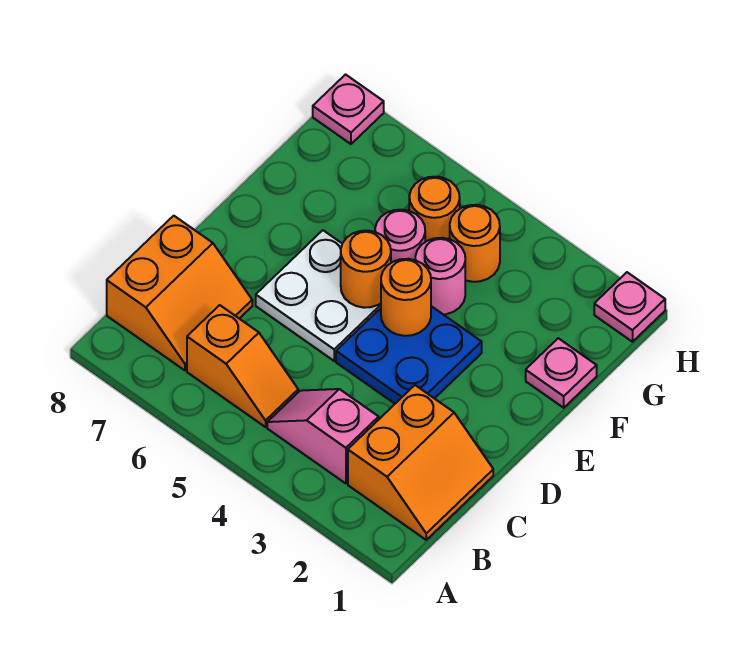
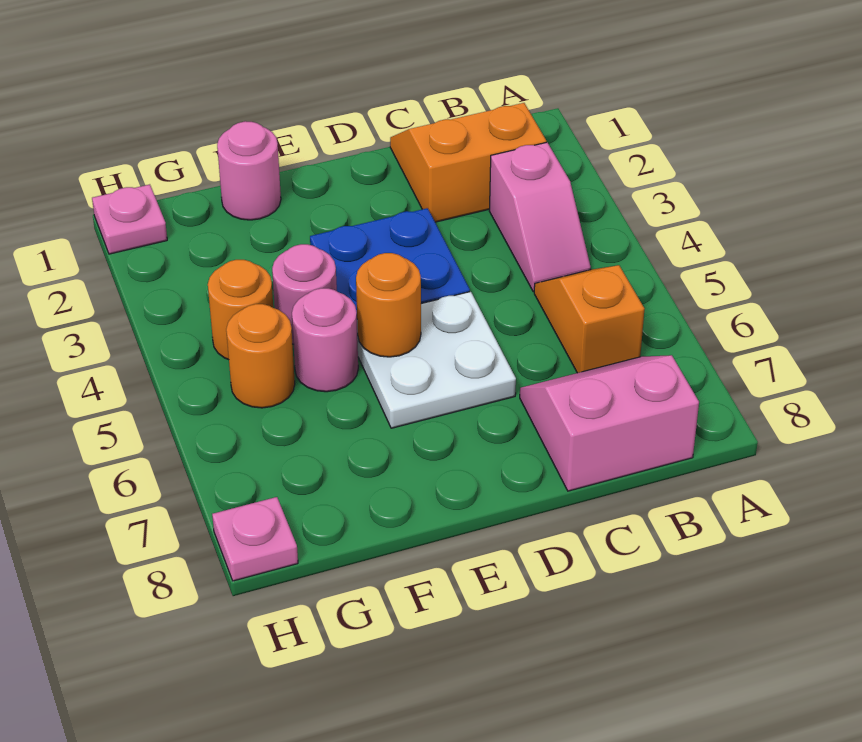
orange slope B7:C8 level 1 top 8 -> pink slope B7:C8 level 1 top 8
orange round brick E4 level 2 -> none
pink plate F1 level 1 -> pink round brick F1 level 1

